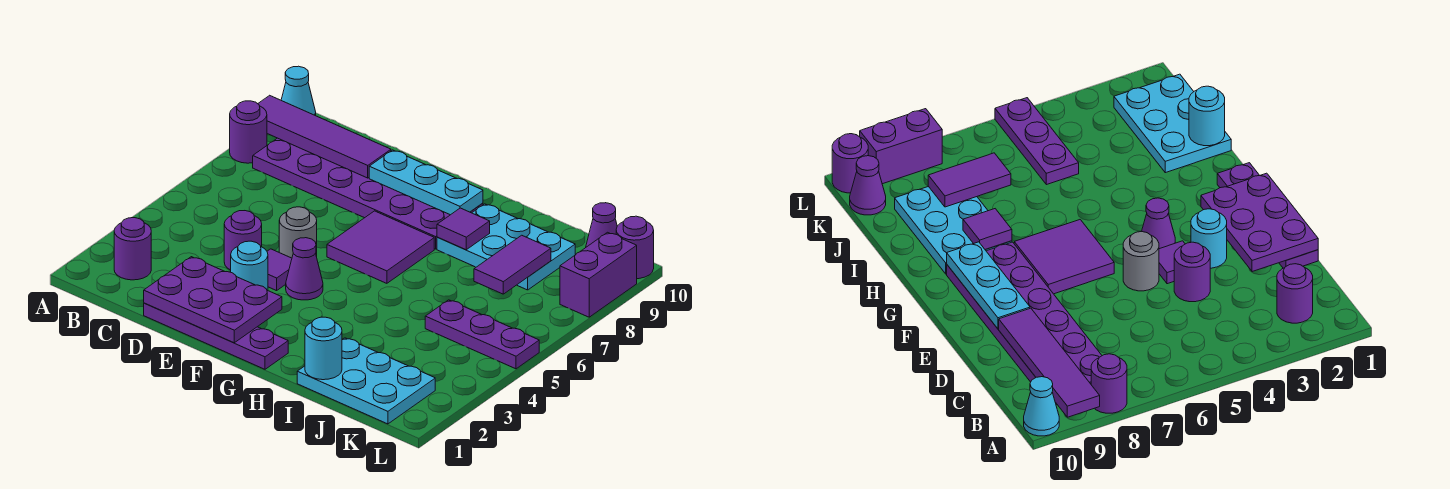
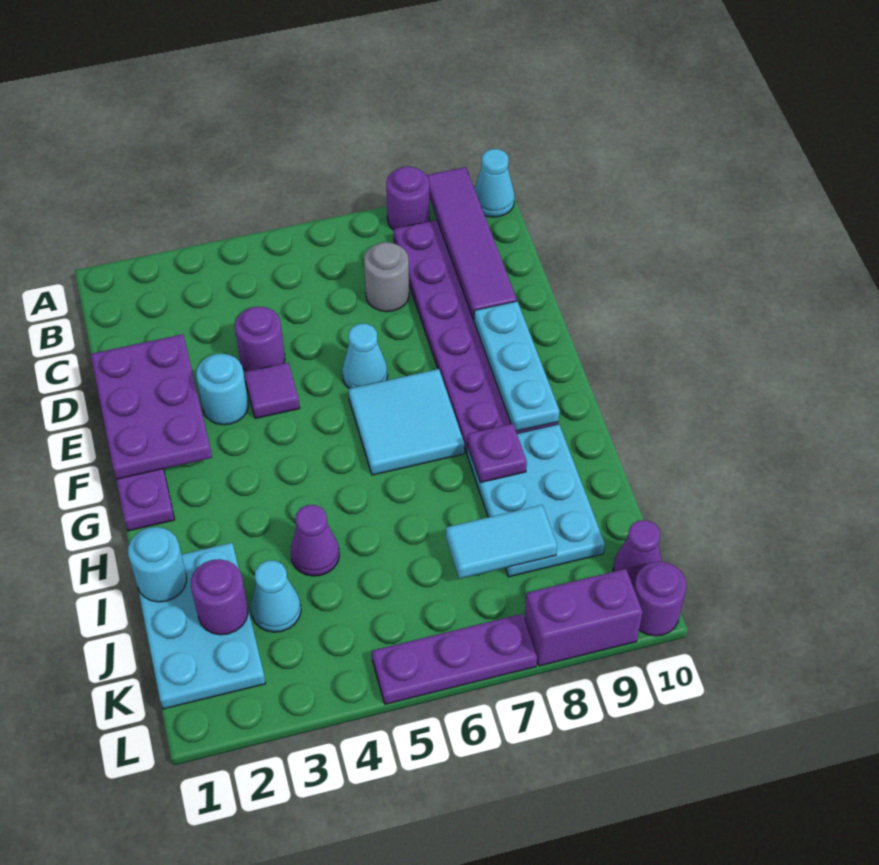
purple round brick B2 level 1 -> purple round brick J2 level 2
grey round brick E5 level 1 -> grey round brick C7 level 1
none -> cyan cone E6 level 1
purple cone F4 level 1 -> purple cone I4 level 1
purple tile F6:G7 level 1 -> cyan tile F6:G7 level 1
purple tile H8 level 2 -> purple plate H8 level 2
none -> cyan cone J3 level 1
purple plate J5:L5 level 1 -> purple plate L5:L7 level 1
purple tile J7:J8 level 2 -> cyan tile J7:J8 level 2

